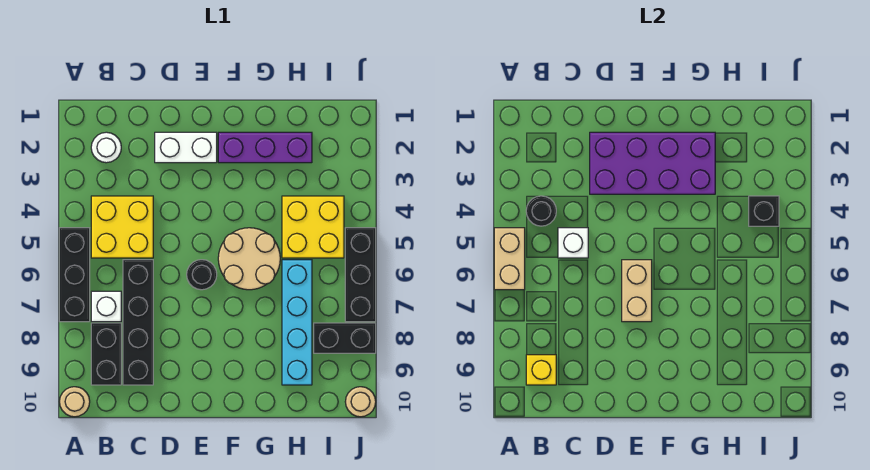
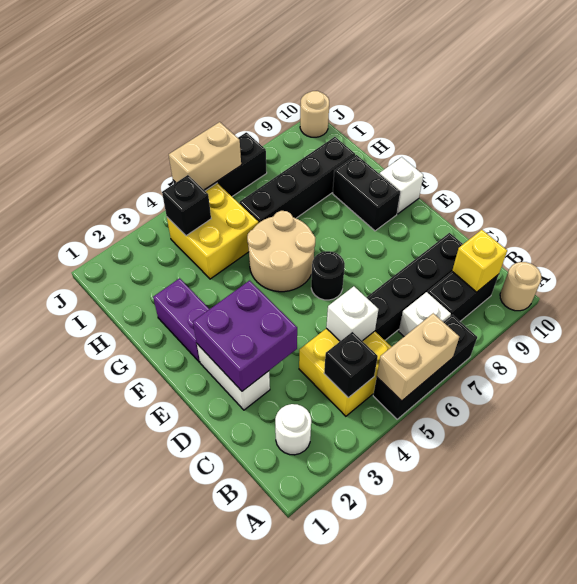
black round brick B4 level 2 -> black brick B4 level 2
purple brick D2:G3 level 2 -> purple brick D2:E3 level 2
tan brick E6:E7 level 2 -> tan brick J5:J6 level 2
purple brick F2:H2 level 1 -> purple brick F2:G2 level 1
none -> white brick F10 level 1
cyan brick H6:H9 level 1 -> black brick H6:H9 level 1
black brick I8:J8 level 1 -> black brick F9:G9 level 1

